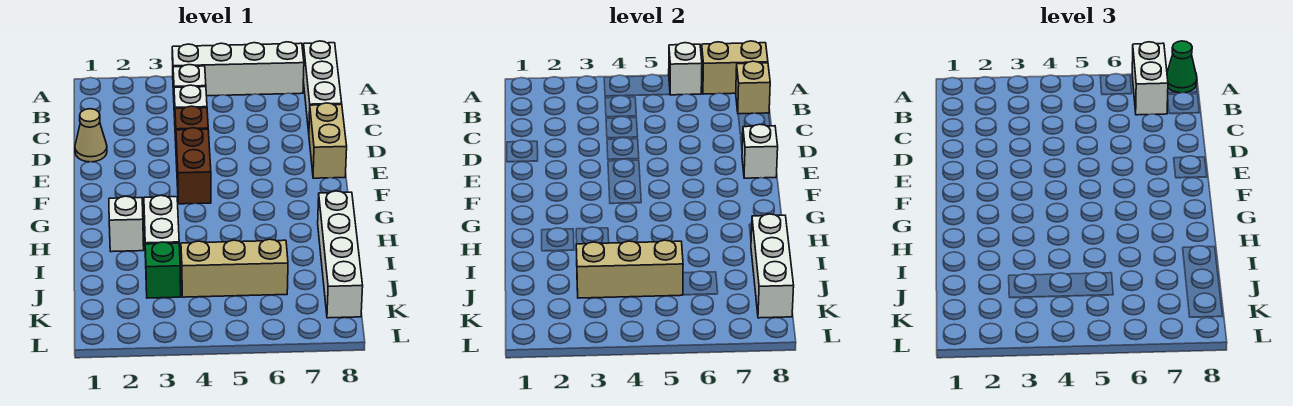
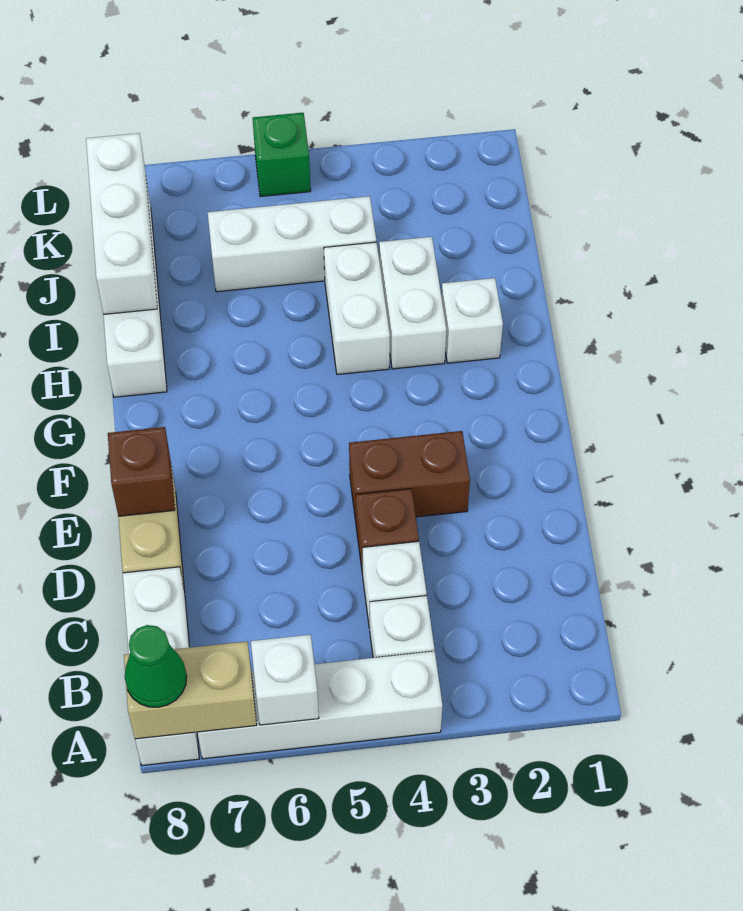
white brick A7:B7 level 3 -> white brick H4:I4 level 1
tan brick B8 level 2 -> none
tan cone D1 level 1 -> none
brown brick E4:F4 level 1 -> brown brick E3:E4 level 1
white brick E8 level 2 -> brown brick E8 level 2
green brick J3 level 1 -> green brick L5 level 1
tan brick J3:J5 level 2 -> none
tan brick J4:J6 level 1 -> white brick J4:J6 level 1

